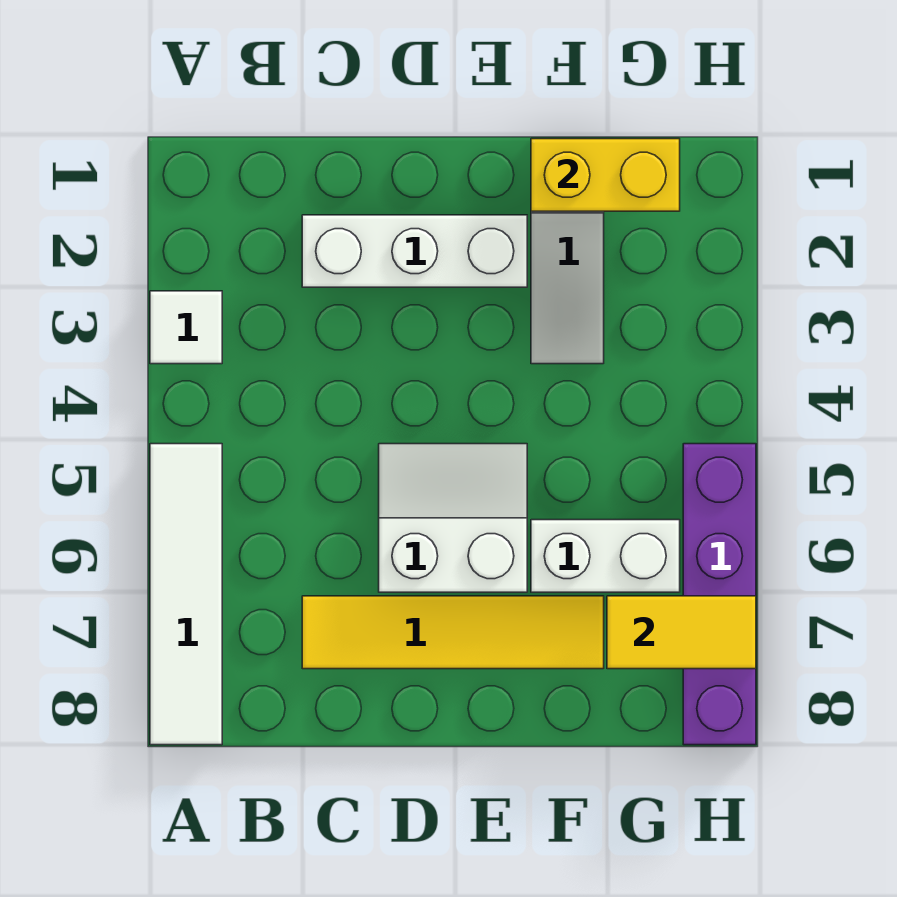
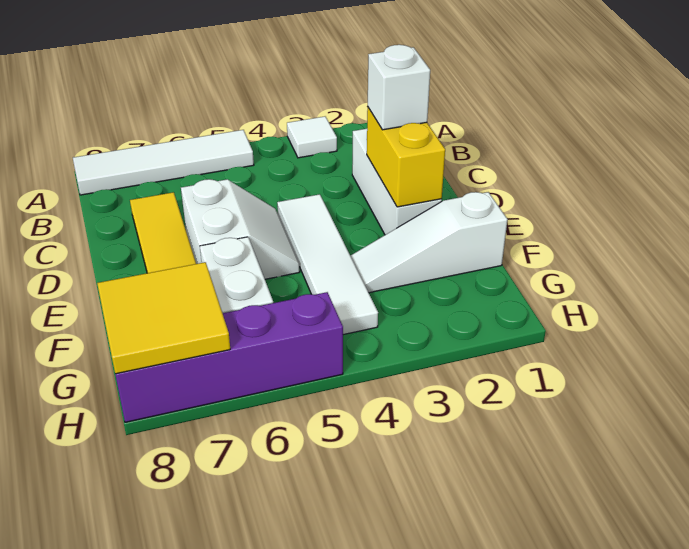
none -> white brick D2 level 3
none -> white tile D4:G4 level 1
yellow brick F1:G1 level 2 -> yellow brick D2:E2 level 2
yellow tile G7:H7 level 2 -> yellow tile G7:H8 level 2

